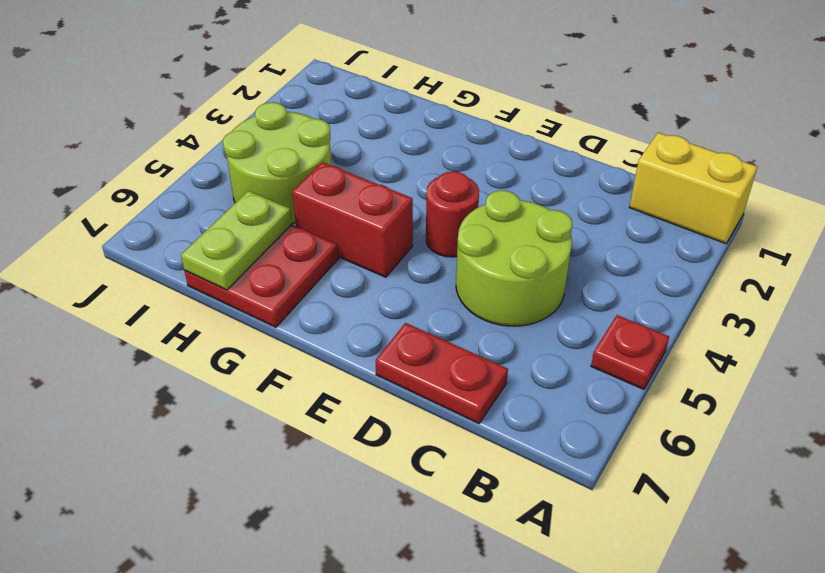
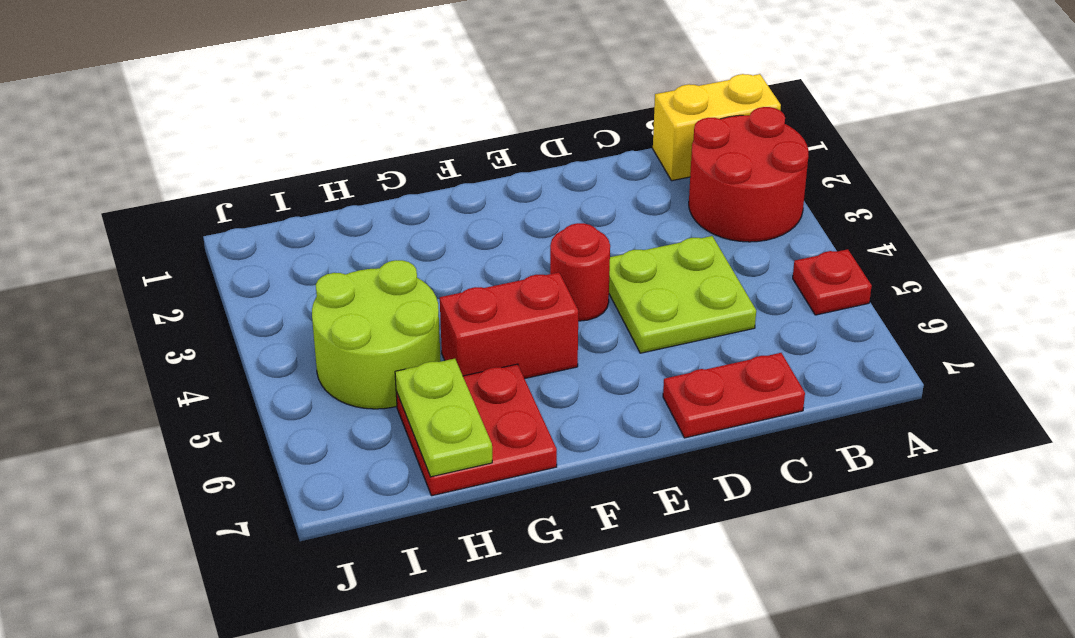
none -> red round brick A2:B3 level 1
lime round brick C4:D5 level 1 -> lime plate C4:D5 level 1

